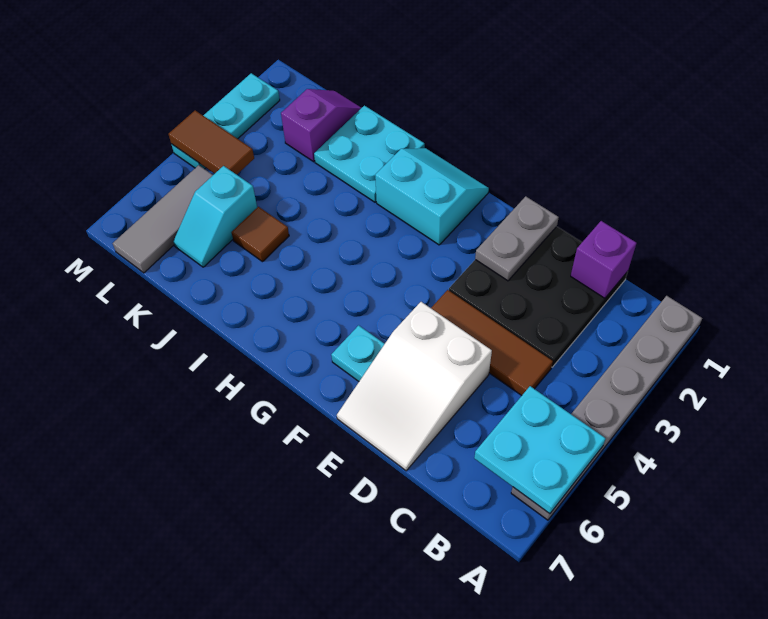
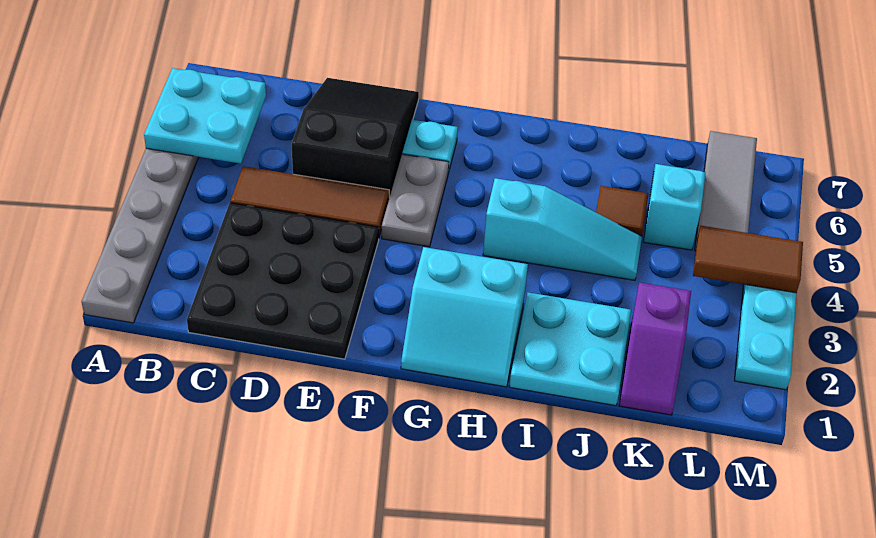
purple brick C1 level 2 -> none
white slope D5:E7 level 1 top 5 -> black slope D5:E7 level 1 top 5
grey plate E1:E2 level 2 -> grey plate F4:F5 level 1
none -> cyan slope H4:J4 level 1 top H

